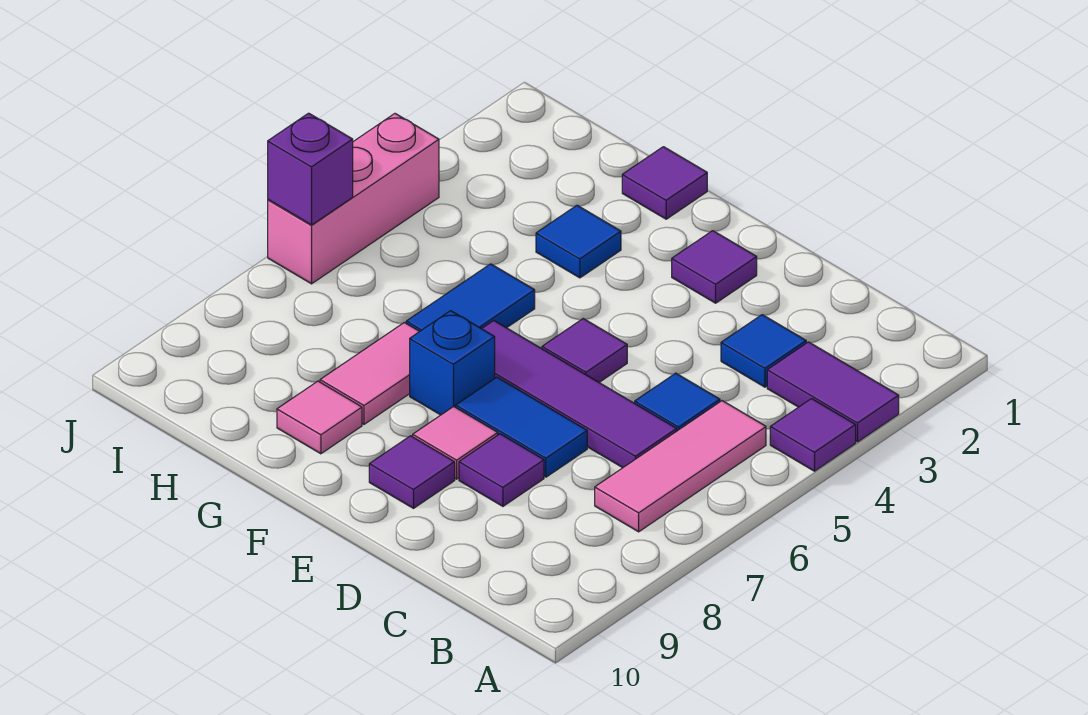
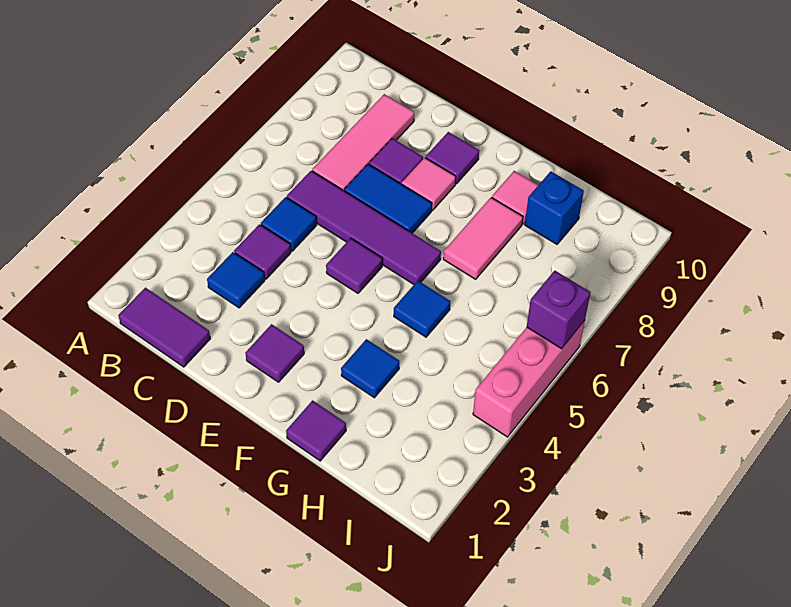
purple tile A3:B3 level 1 -> purple tile B1:C1 level 1
purple tile A4 level 1 -> purple tile C4 level 1
pink tile B5:B7 level 1 -> pink tile C7:C9 level 1
blue brick F7 level 1 -> blue brick H9 level 1
blue tile G5:G6 level 1 -> blue tile G5 level 1

